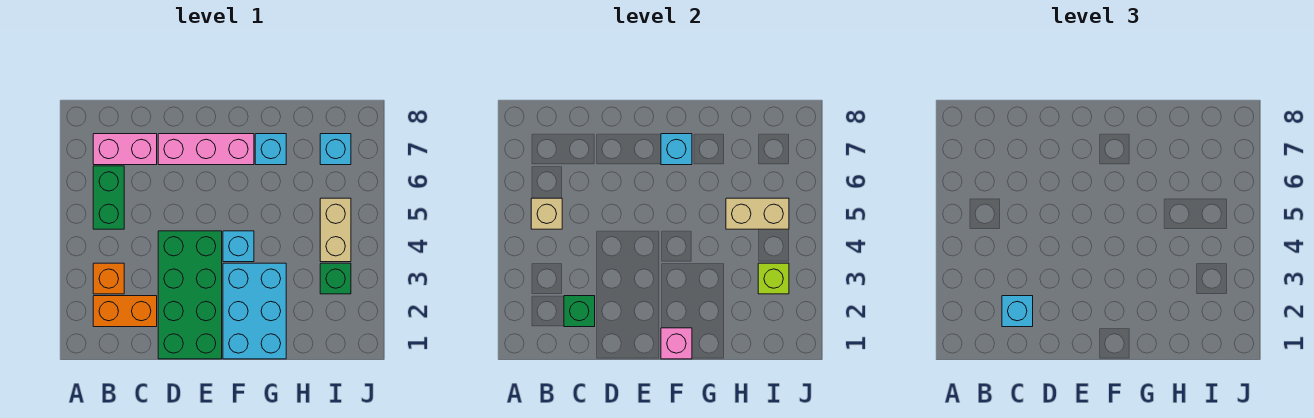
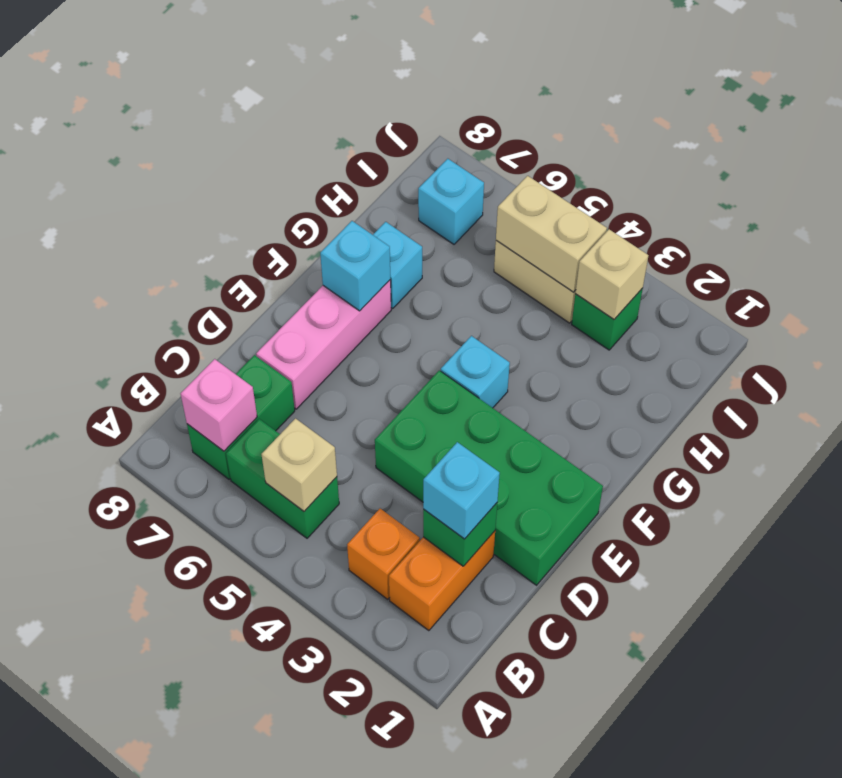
pink brick B7:C7 level 1 -> green brick B7:C7 level 1
cyan brick F1:G3 level 1 -> none
pink brick F1 level 2 -> pink brick B7 level 2
tan brick H5:I5 level 2 -> tan brick I4:I5 level 2
lime brick I3 level 2 -> tan brick I3 level 2

